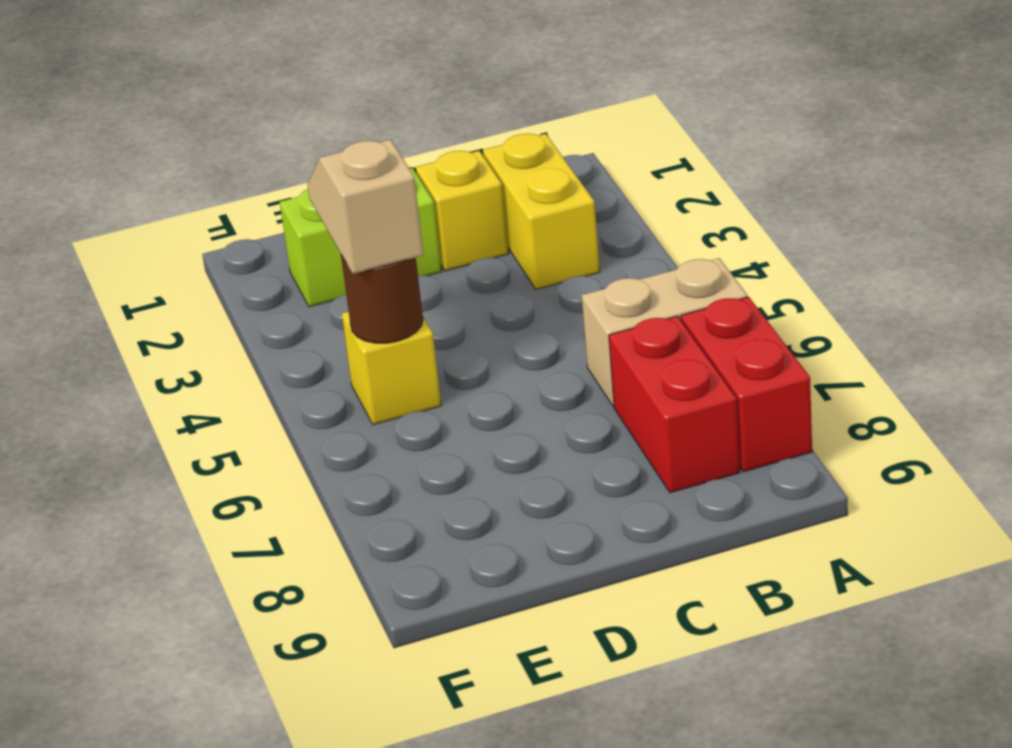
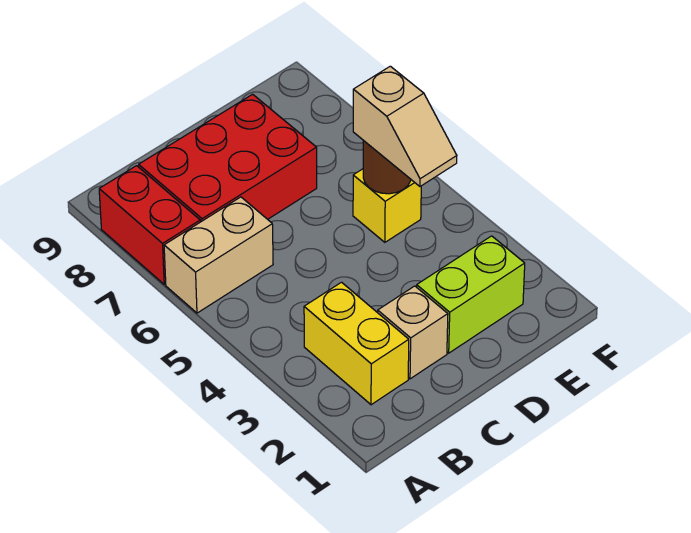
red brick B7:B8 level 1 -> red brick B7:D8 level 1
yellow brick C2 level 1 -> tan brick C2 level 1

